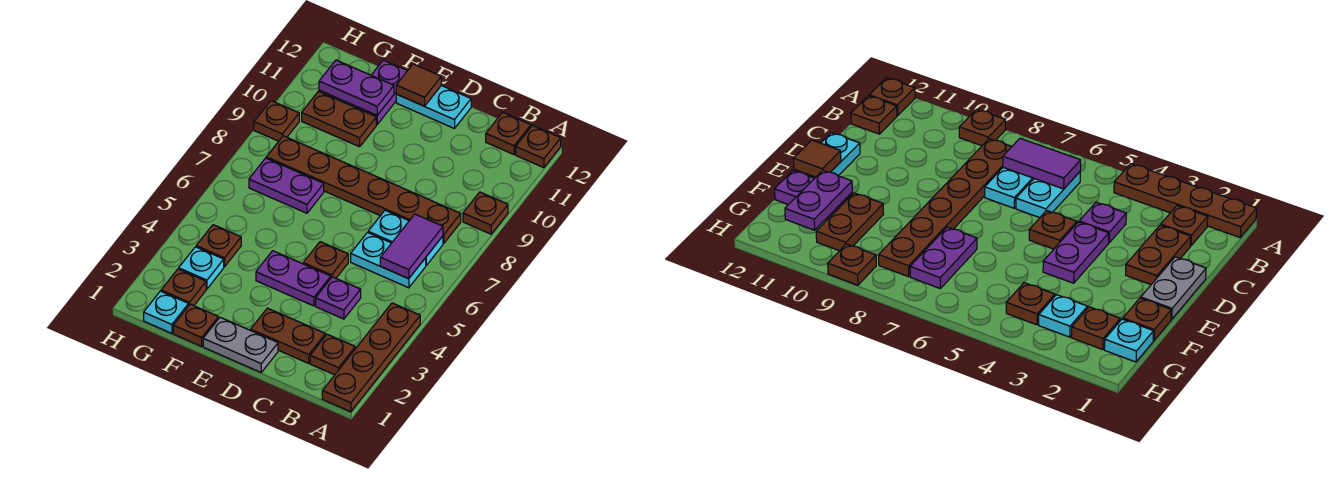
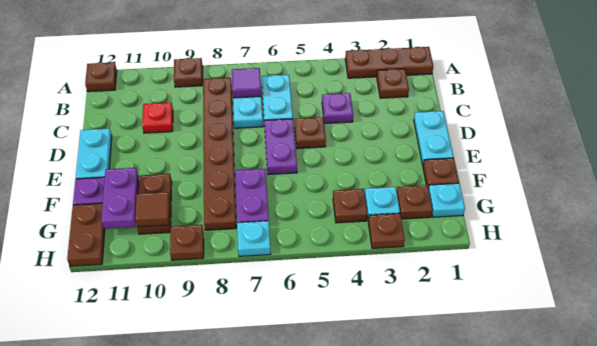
brown plate A1:A4 level 1 -> brown plate A1:A3 level 1
purple tile B6:B7 level 2 -> purple tile B7 level 2
brown plate B12 level 1 -> brown plate H3 level 1
brown plate C2:D2 level 1 -> brown plate G12:H12 level 1
none -> red plate C10 level 1
grey plate D1:E1 level 1 -> cyan plate D1:E1 level 1
purple plate D4:E4 level 1 -> purple plate D6:E6 level 1
brown tile E12 level 2 -> brown tile G10 level 2
none -> cyan plate H7 level 1

